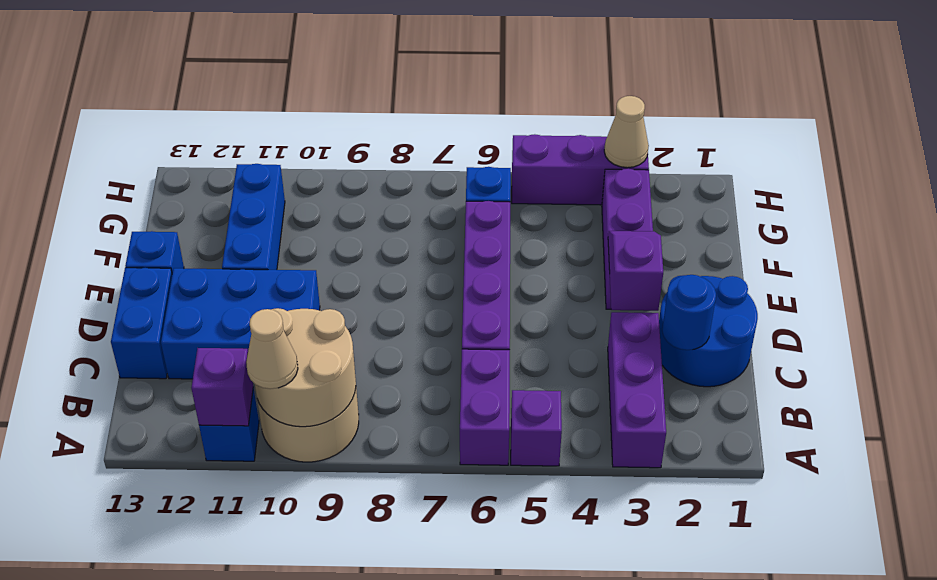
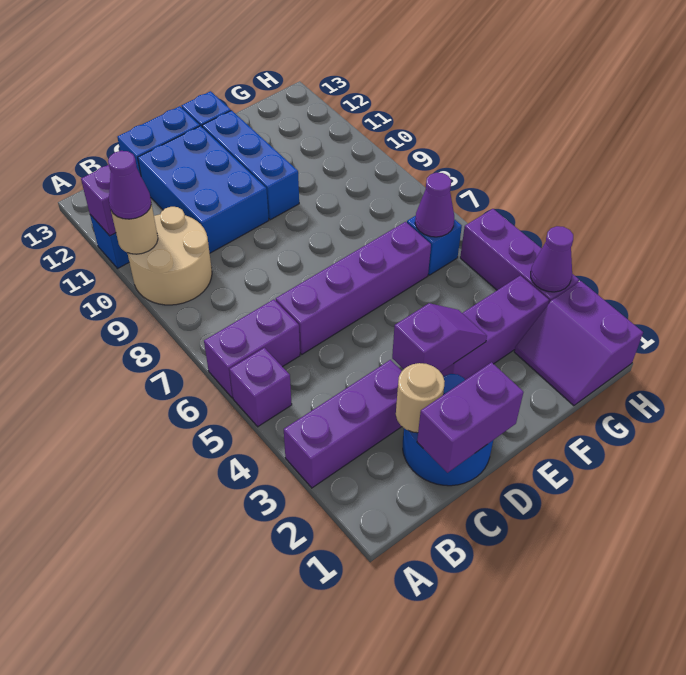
tan round brick A9:B10 level 2 -> tan round brick A10 level 2
tan cone A10 level 3 -> purple cone A10 level 3
none -> purple brick C1:D1 level 2
blue round brick C2 level 2 -> tan round brick C2 level 2
blue brick E11:G11 level 1 -> blue brick E10:E12 level 1
none -> purple slope G1:H2 level 1 top H
none -> purple cone G6 level 2
tan cone H3 level 2 -> purple cone H3 level 2

